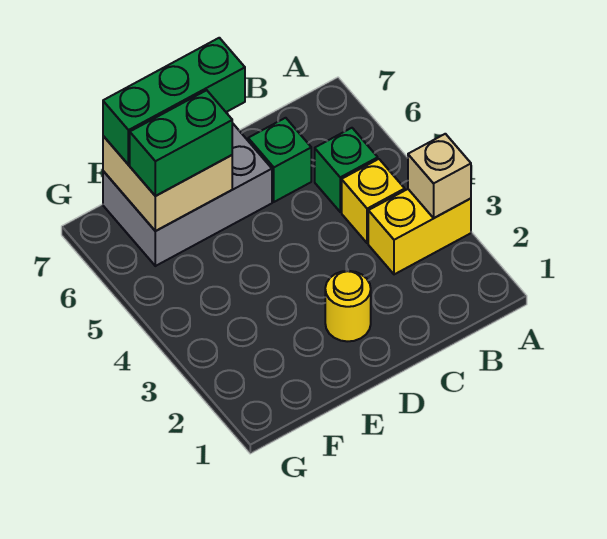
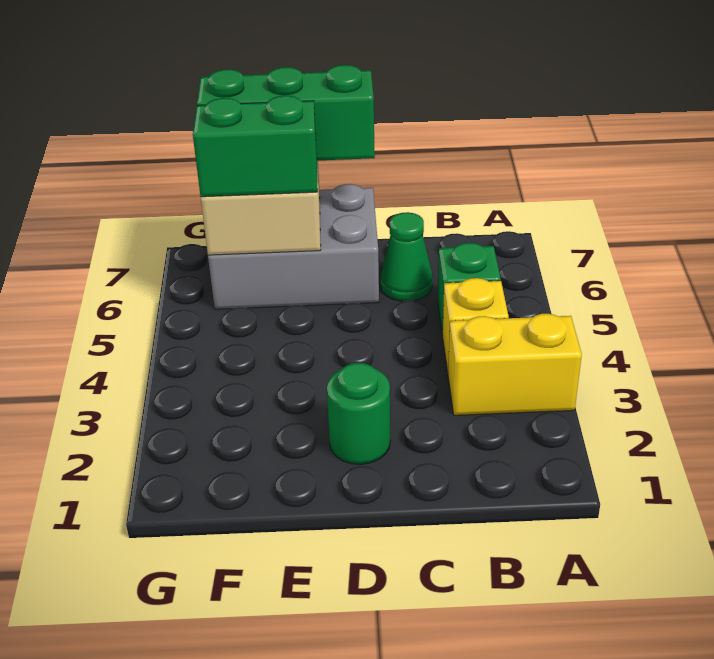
tan brick A3 level 2 -> none
green brick C6 level 1 -> green cone C6 level 1
yellow round brick D2 level 1 -> green round brick D2 level 1

